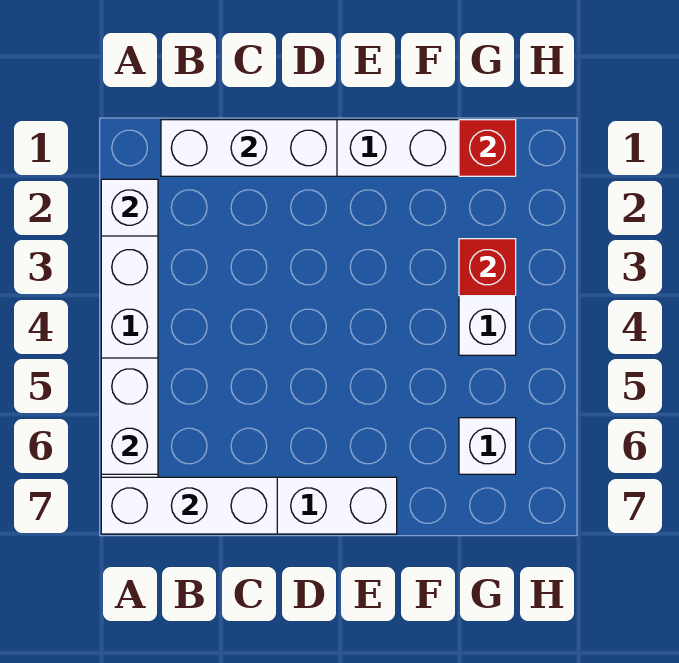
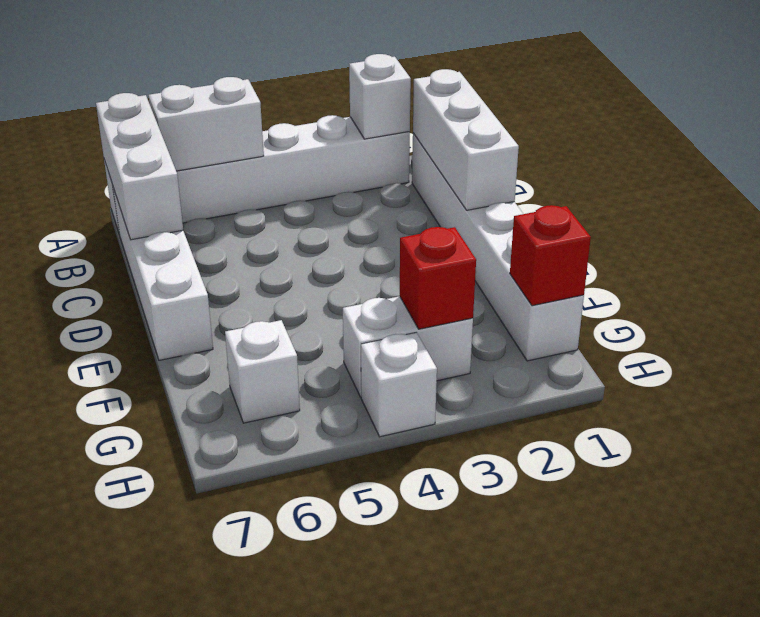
none -> white brick H4 level 1

